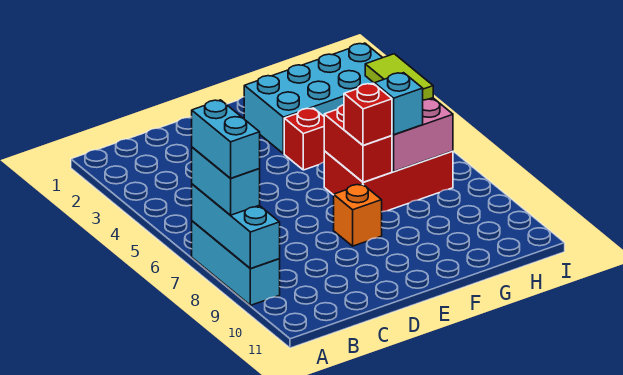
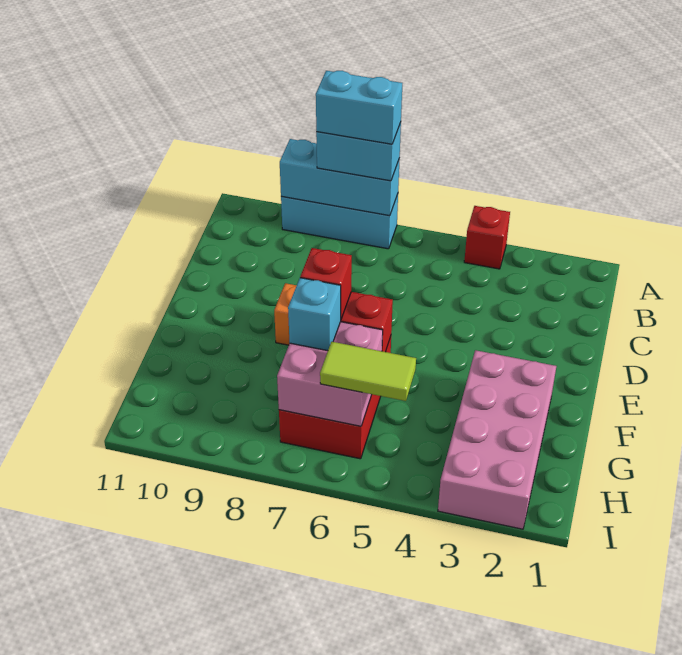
cyan brick F2:I3 level 1 -> pink brick F2:I3 level 1
red brick F4 level 1 -> red brick A4 level 1

